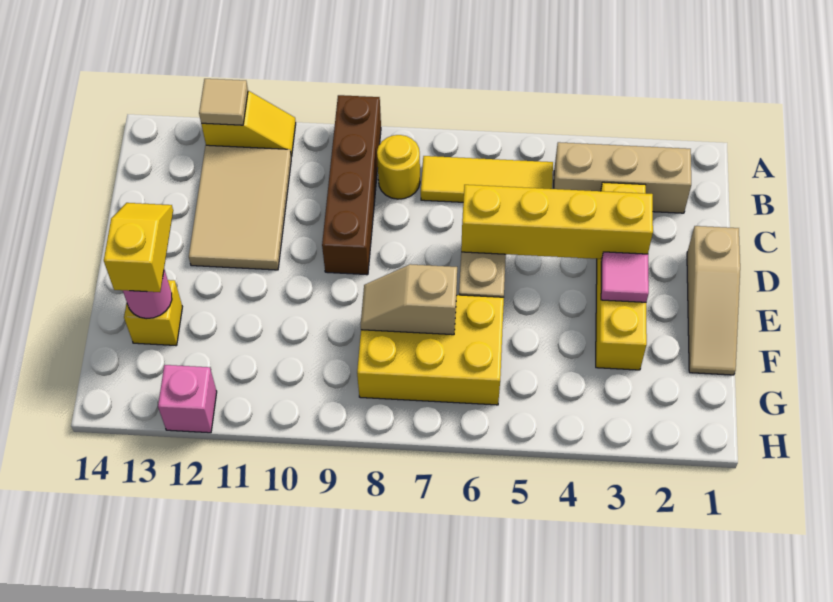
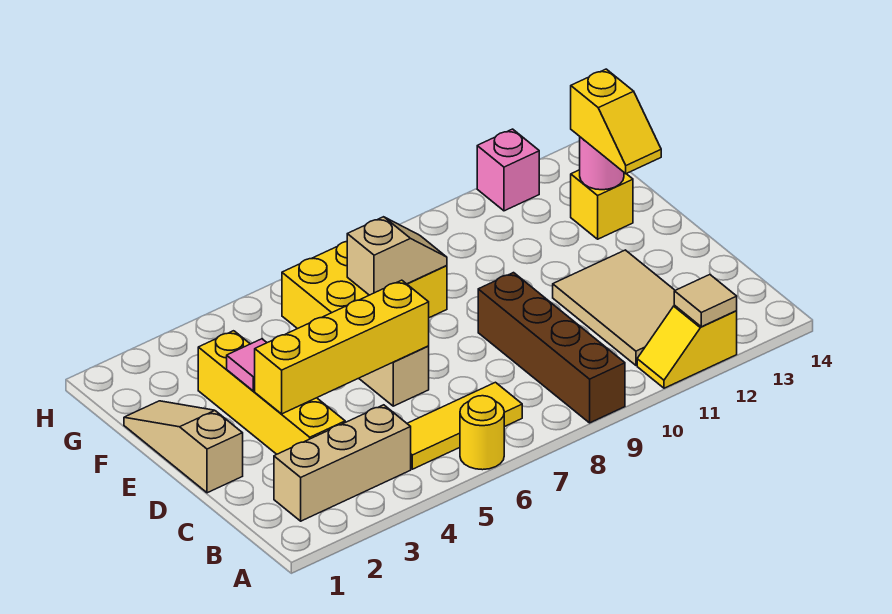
yellow round brick B8 level 1 -> yellow round brick A6 level 1

